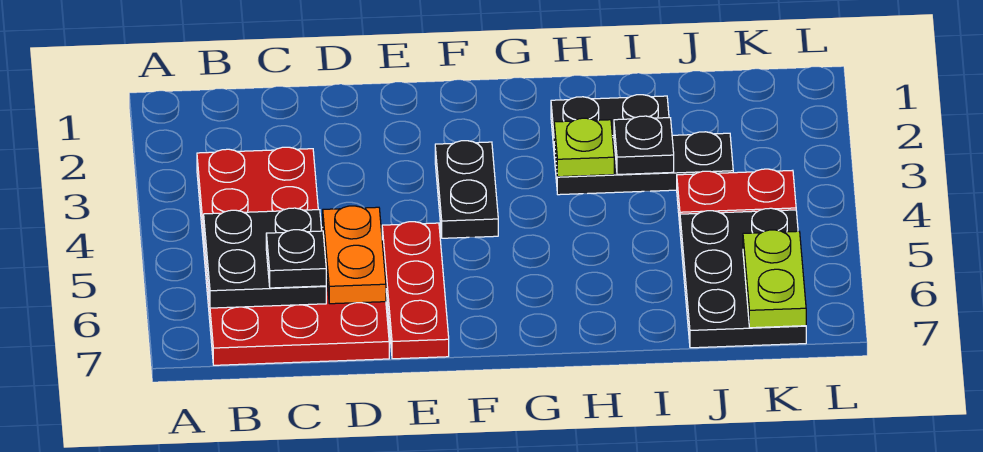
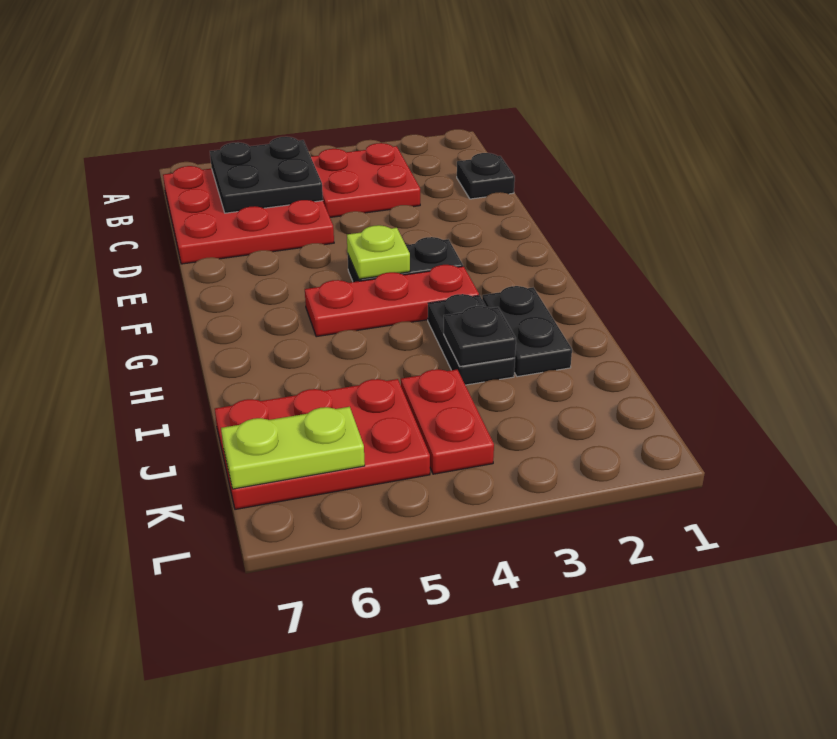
black plate C6 level 3 -> black plate C1 level 1
orange plate D5:D6 level 2 -> none
red plate E5:E7 level 1 -> red plate G3:G5 level 1
black plate H3:J3 level 1 -> black plate H3:I3 level 1
lime plate H3 level 2 -> lime plate F4 level 2
black plate J5:K7 level 1 -> red plate J5:K7 level 1

